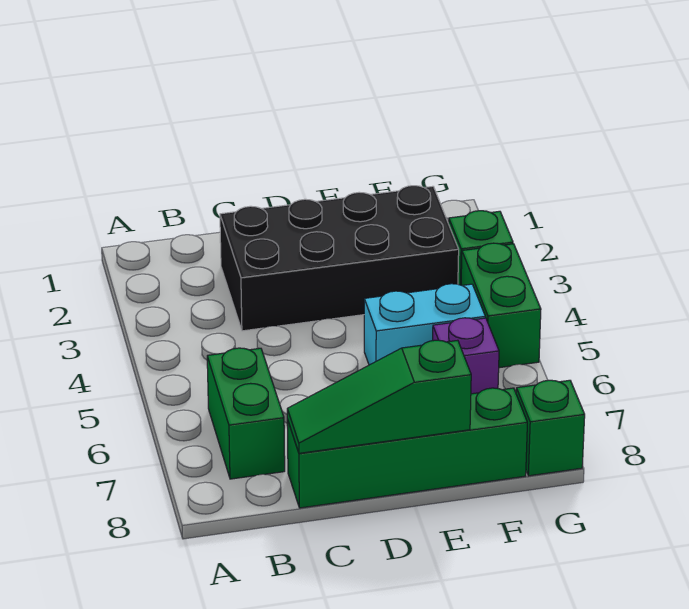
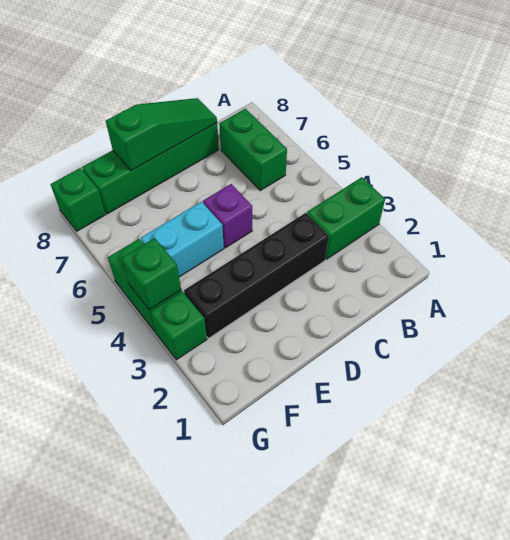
none -> green brick A3:B3 level 1
black brick C2:F3 level 1 -> black brick C3:F3 level 1
purple brick F6 level 1 -> purple brick D5 level 1
none -> green brick G4 level 2

